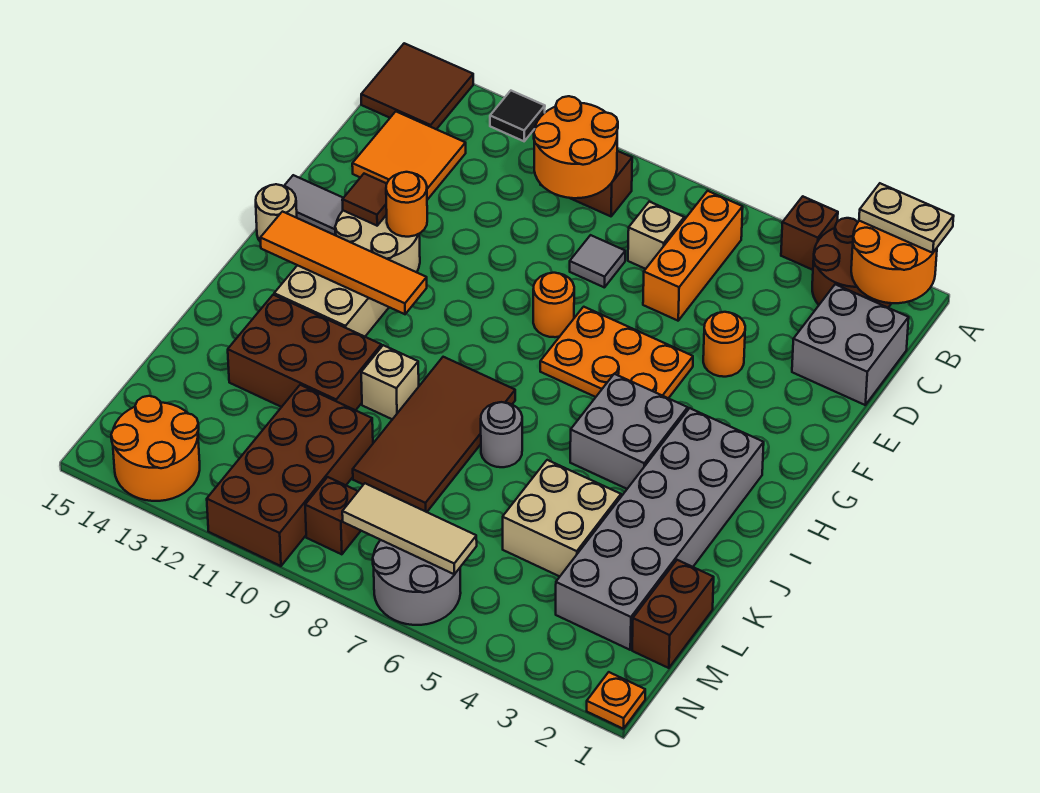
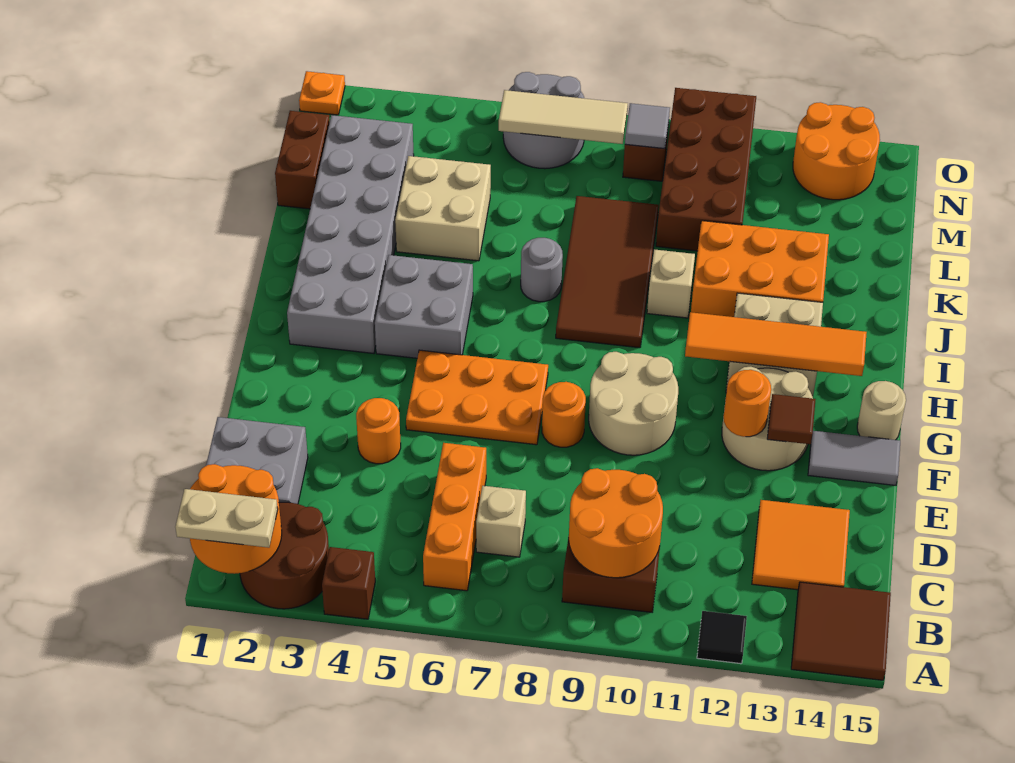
grey tile D8 level 1 -> grey tile N9 level 2
none -> tan round brick F9:G10 level 1
brown brick J11:K13 level 1 -> orange brick J11:K13 level 1

